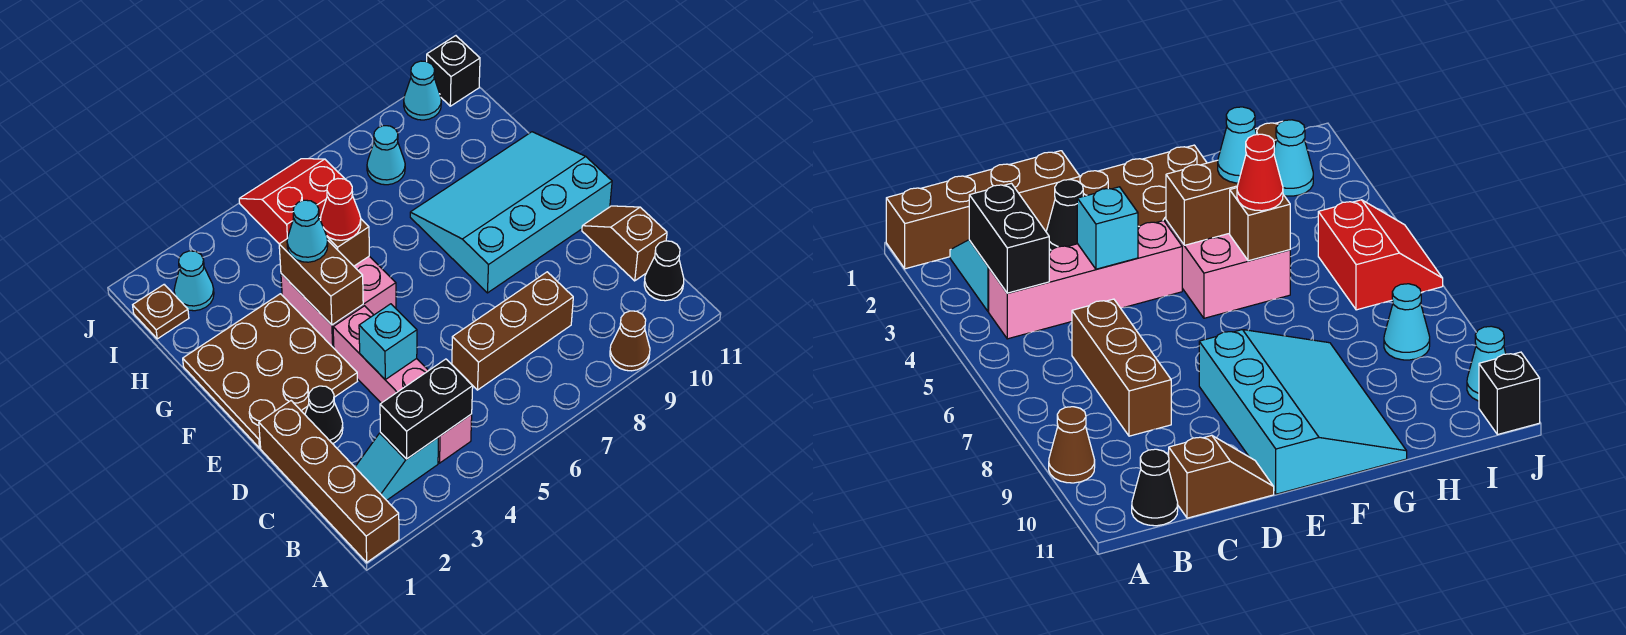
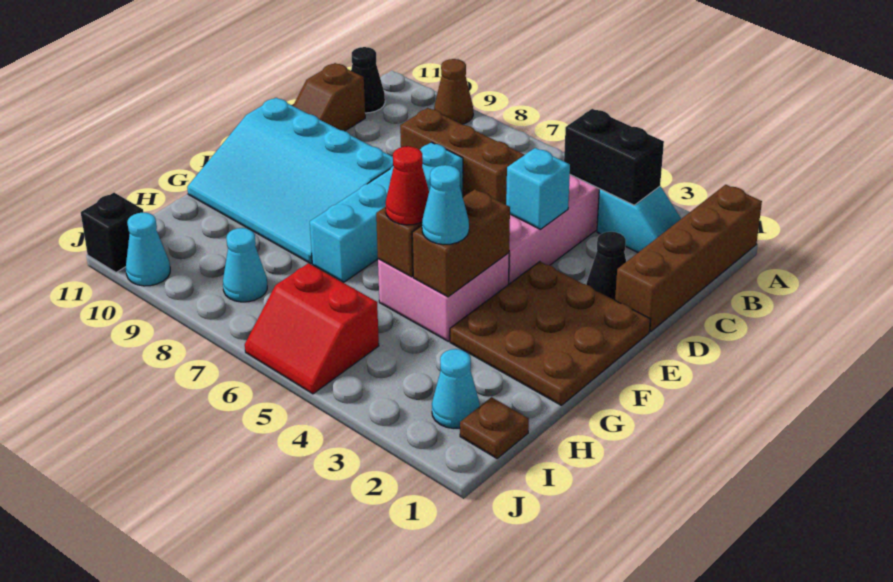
none -> cyan brick D7:G7 level 1

